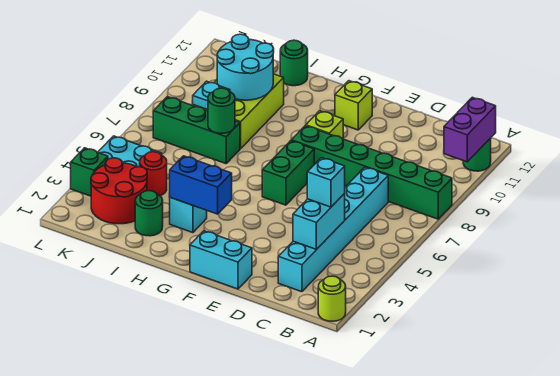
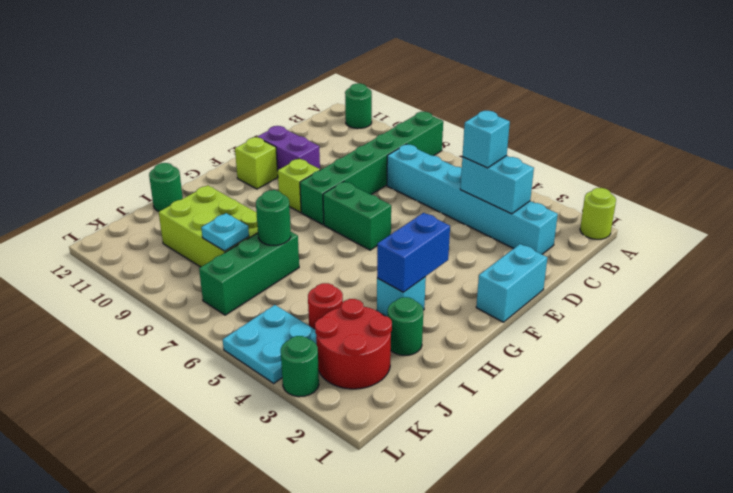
purple brick A10:A11 level 2 -> purple brick E10:E11 level 1
cyan round brick I9:J10 level 2 -> none
green brick L3 level 1 -> green round brick L3 level 1

